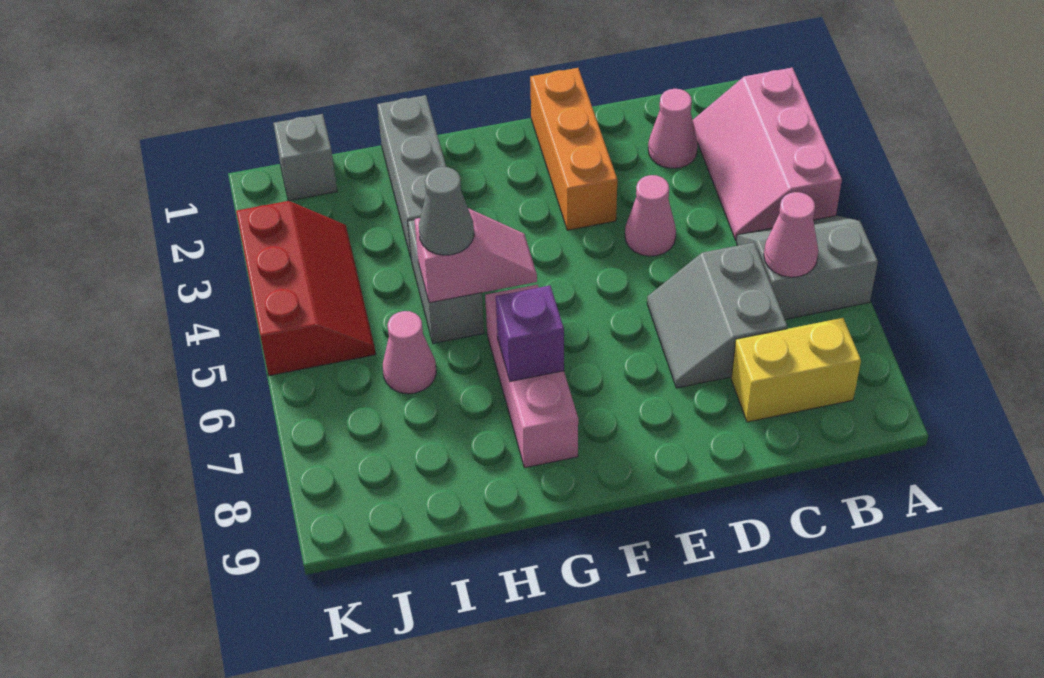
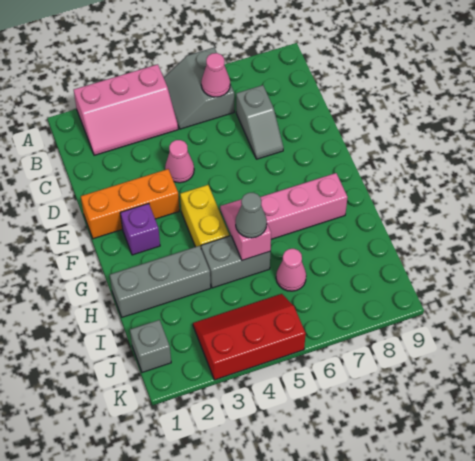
yellow brick B8:C8 level 1 -> yellow brick F4:G4 level 1
pink cone C2 level 1 -> none
grey slope C6:D7 level 1 top C -> grey slope C7:D7 level 1 top C
purple brick G7 level 2 -> purple brick F2 level 1

